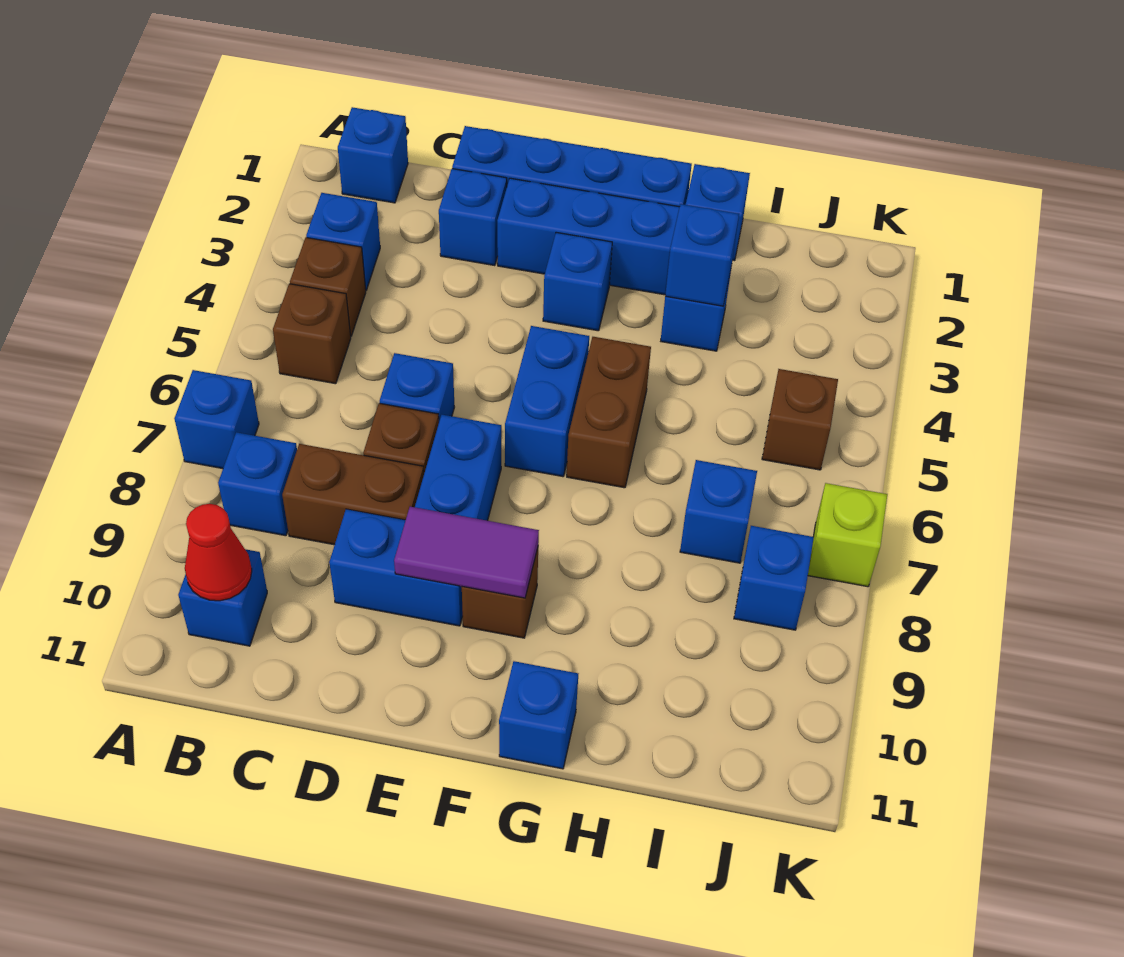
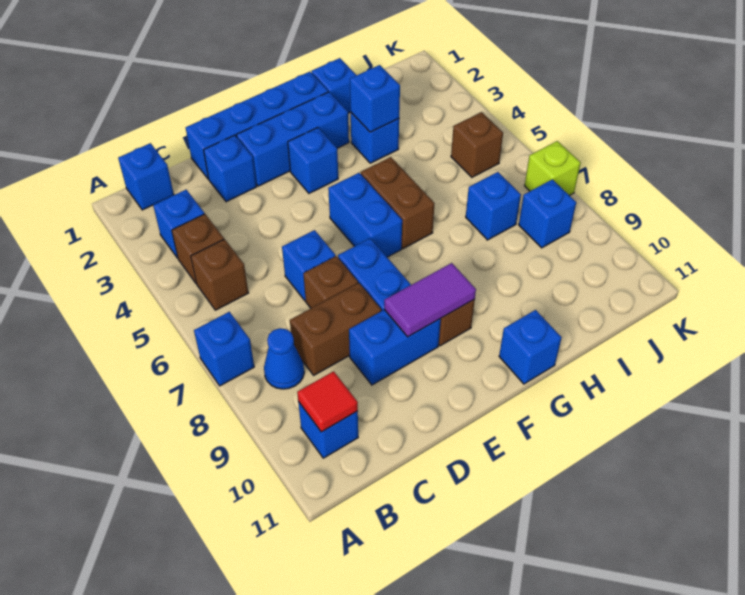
blue brick B8 level 1 -> blue cone B8 level 1
red cone B10 level 2 -> red tile B10 level 2

